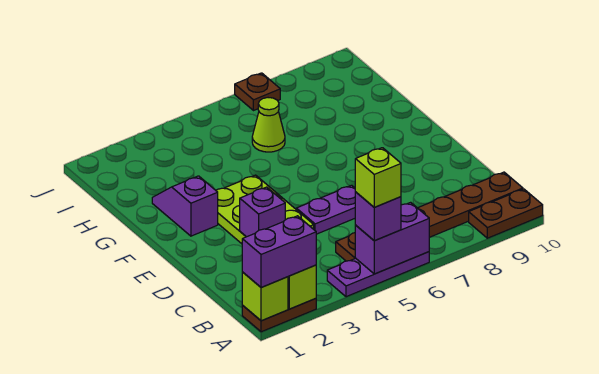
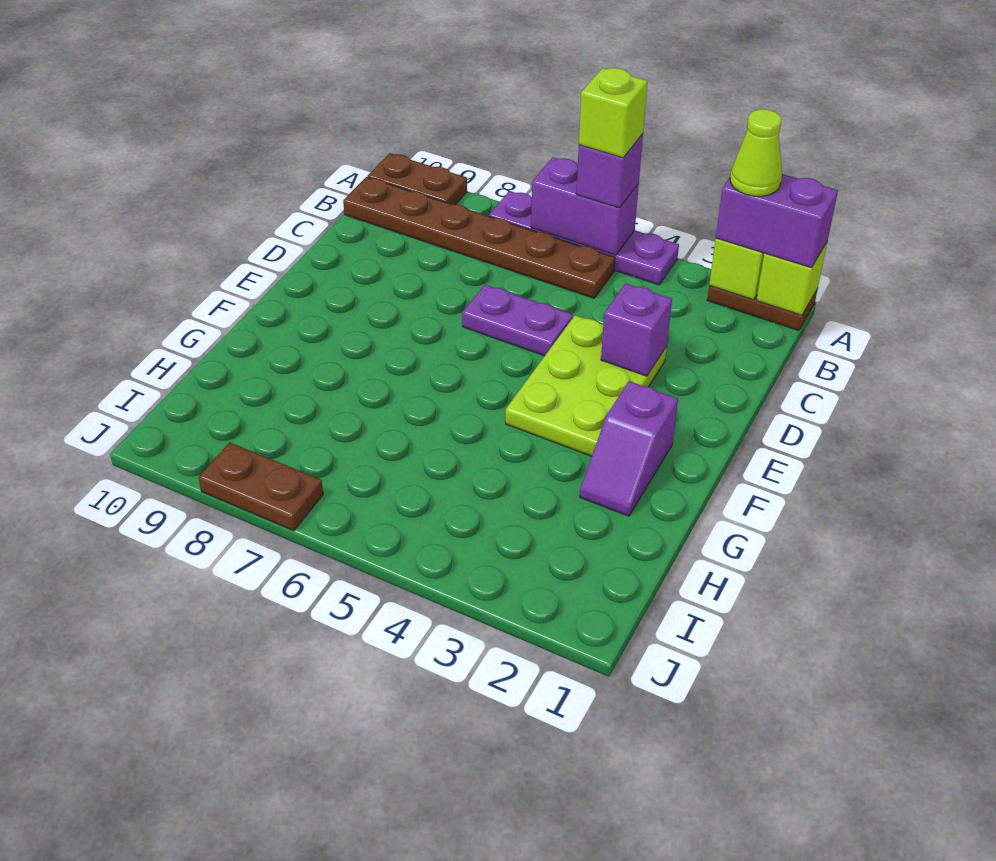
purple plate A4:A6 level 1 -> purple plate A4:A7 level 1
lime cone H6 level 1 -> lime cone A2 level 4
brown plate J7 level 1 -> brown plate J7:J8 level 1

